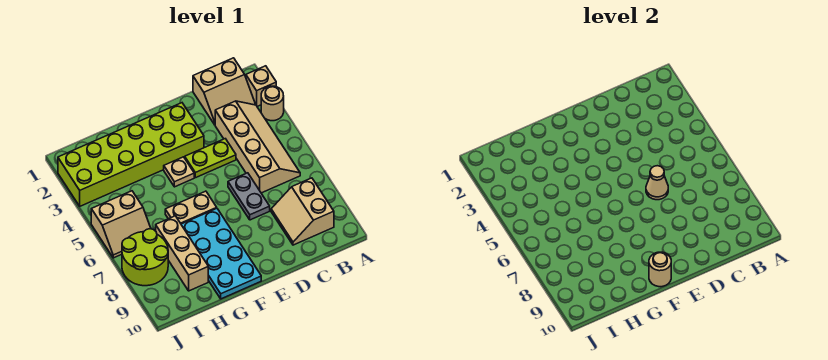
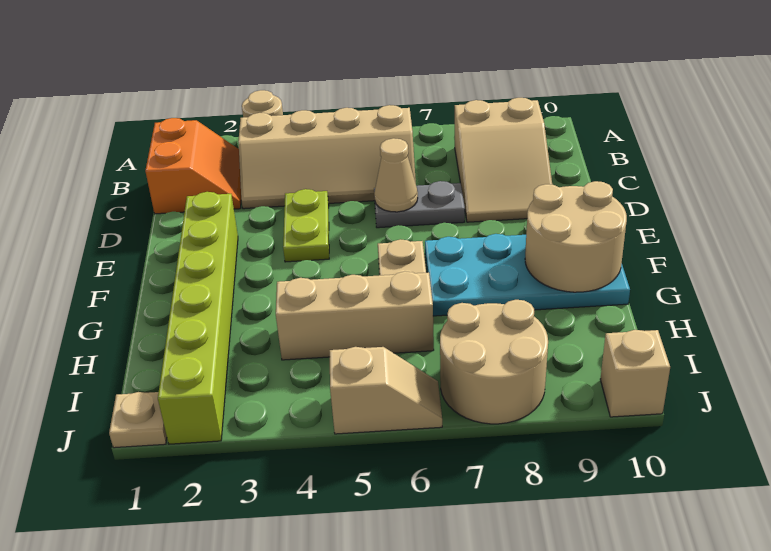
tan brick A2 level 1 -> tan brick J10 level 1
tan slope B1:C2 level 1 top 1 -> orange slope B1:C2 level 1 top 1
tan slope B3:C6 level 1 top C -> tan slope B3:C6 level 1 top B
tan slope B8:C9 level 1 top B -> tan slope B8:D9 level 1 top B
lime brick E2:J3 level 1 -> lime brick E2:J2 level 1
tan plate F4 level 1 -> tan plate J1 level 1
tan round brick F10 level 2 -> tan round brick F9:G10 level 2
tan brick H7:H9 level 1 -> tan brick H4:H6 level 1
tan slope I5:J6 level 1 top 5 -> tan slope J5:J6 level 1 top 5
lime round brick I7:J8 level 1 -> tan round brick I7:J8 level 1

